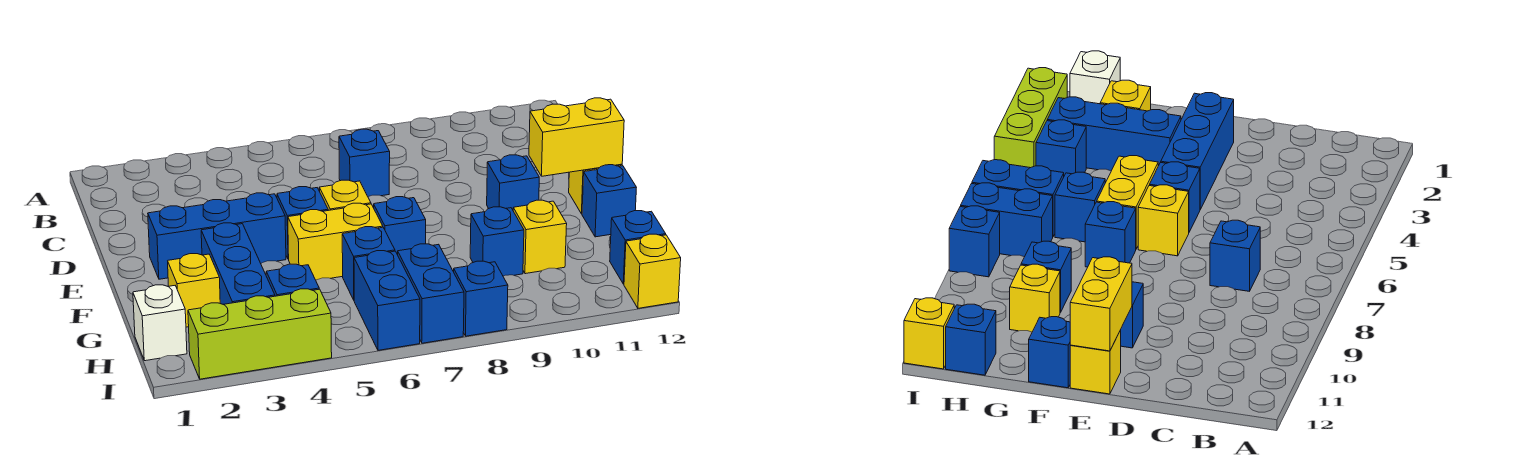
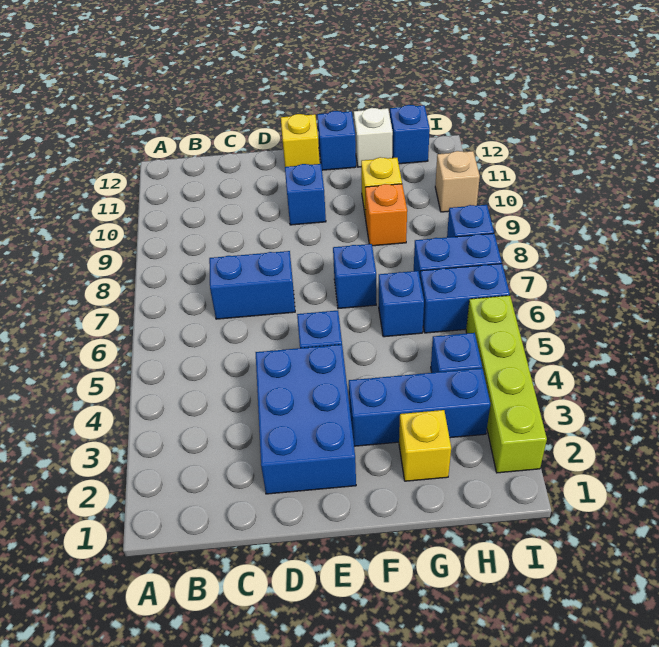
blue brick C7 level 1 -> blue brick C7:D7 level 1
blue brick E2:E4 level 1 -> blue brick D2:E4 level 1
yellow brick E6 level 1 -> none
yellow brick E11:E12 level 2 -> none
yellow brick F5:F6 level 1 -> none
blue brick G9 level 1 -> orange brick G9 level 1
white brick H1 level 1 -> white brick G12 level 1
lime brick I2:I4 level 1 -> lime brick I2:I5 level 1
none -> tan brick I10 level 1
yellow brick I12 level 1 -> none

